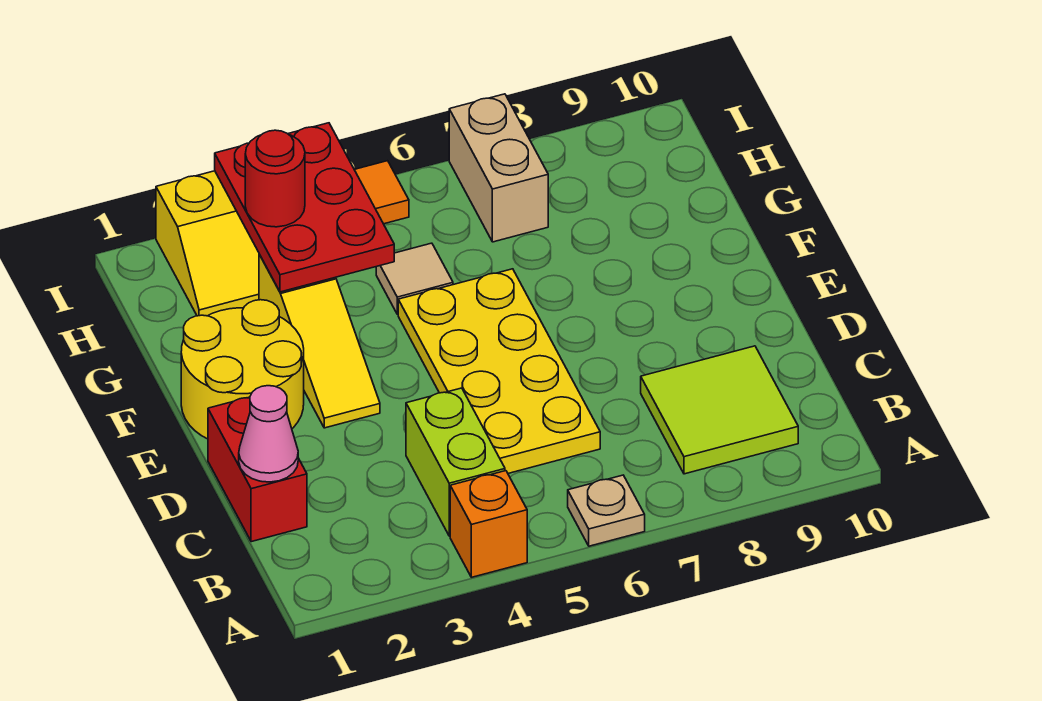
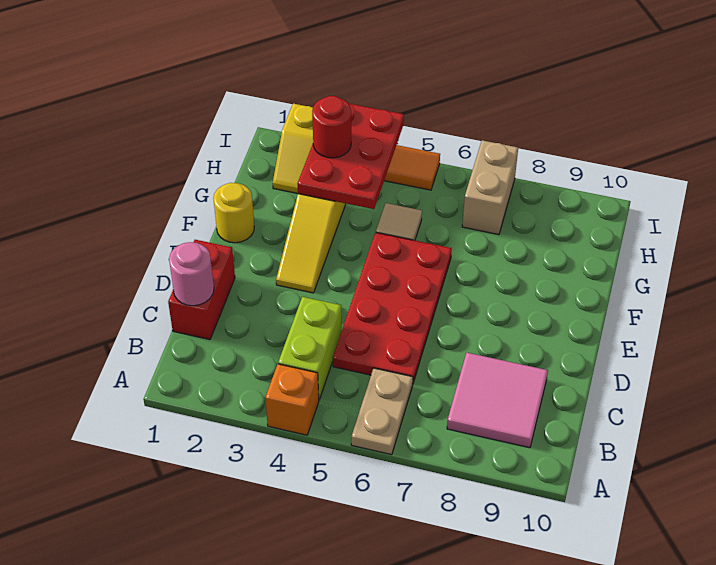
tan plate A6 level 1 -> tan plate A6:B6 level 1
lime tile B8:C9 level 1 -> pink tile B8:C9 level 1
pink cone C1 level 2 -> pink round brick C1 level 2
yellow plate C5:F6 level 1 -> red plate C5:F6 level 1
yellow round brick E1:F2 level 1 -> yellow round brick F1 level 1

